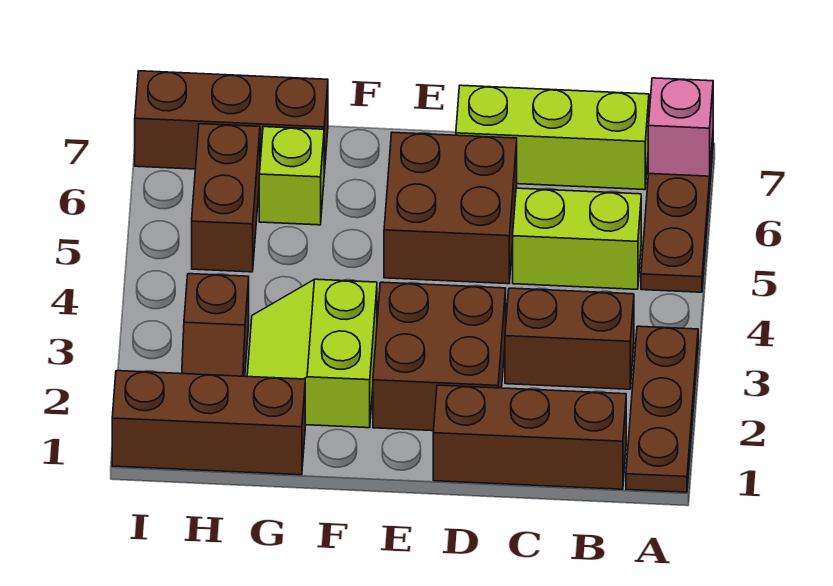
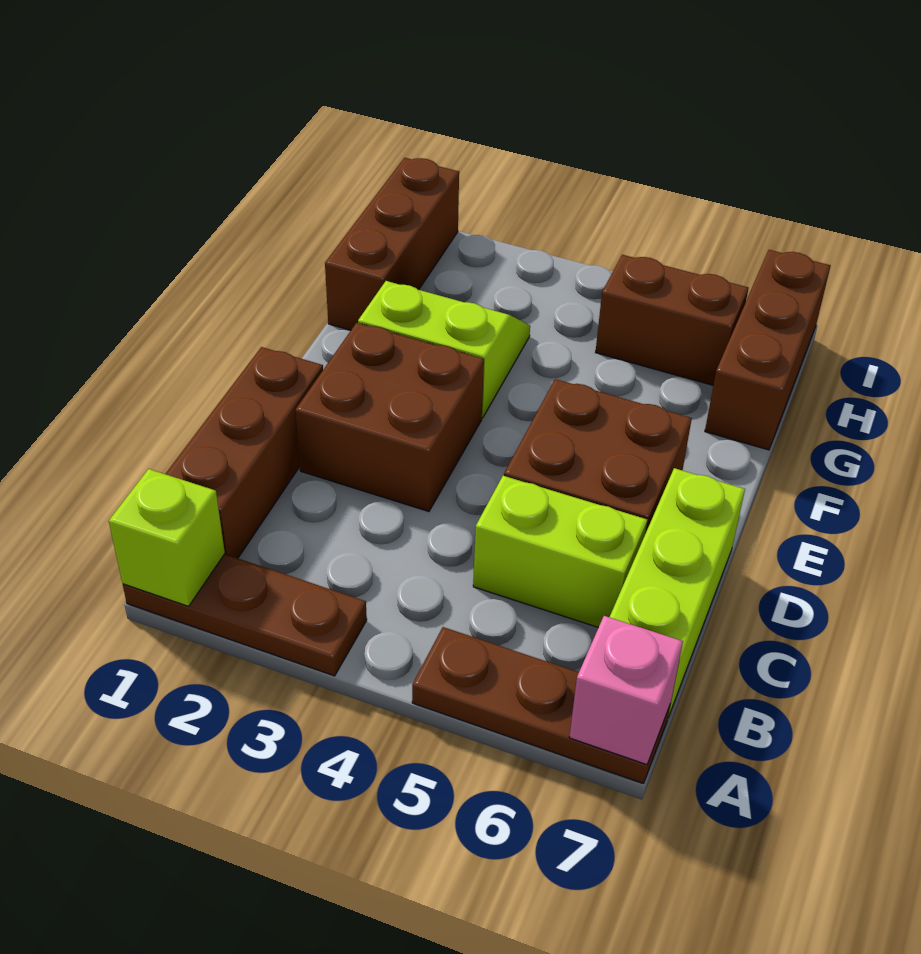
brown brick B3:C3 level 1 -> none
lime brick B5:C5 level 1 -> lime brick C5:C6 level 1
lime brick G6 level 1 -> lime brick A1 level 2
brown slope H2:H3 level 1 top 3 -> none

